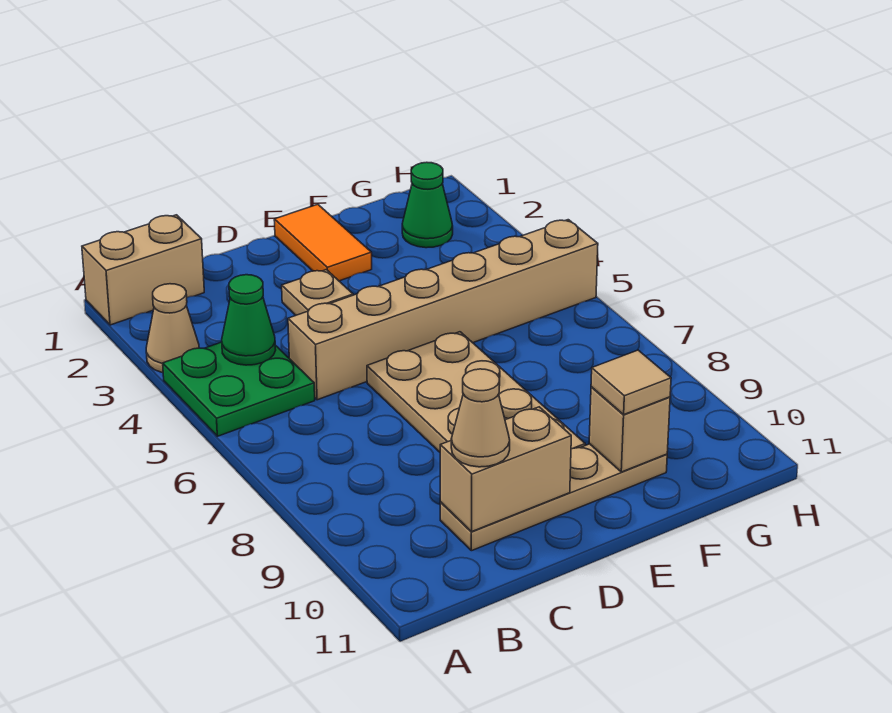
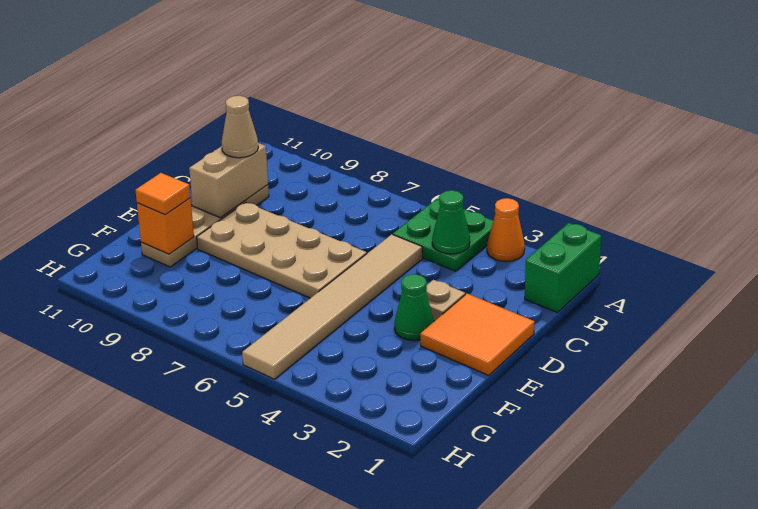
tan brick A1:B1 level 1 -> green brick A1:B1 level 1
tan cone A3 level 1 -> orange cone A3 level 1
tan brick C5:H5 level 1 -> tan tile C5:H5 level 1
orange tile E1:E2 level 1 -> orange tile D1:E2 level 1
tan brick F10 level 2 -> orange brick F10 level 2
tan tile F10 level 3 -> orange tile F10 level 3
green cone G2 level 1 -> green cone E3 level 1

